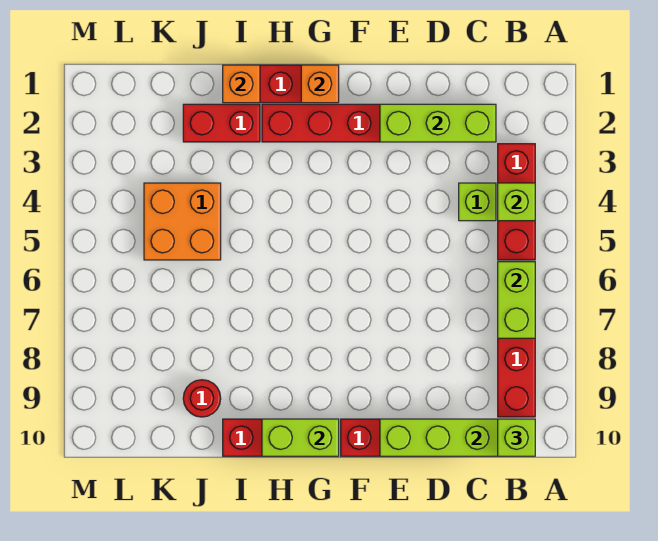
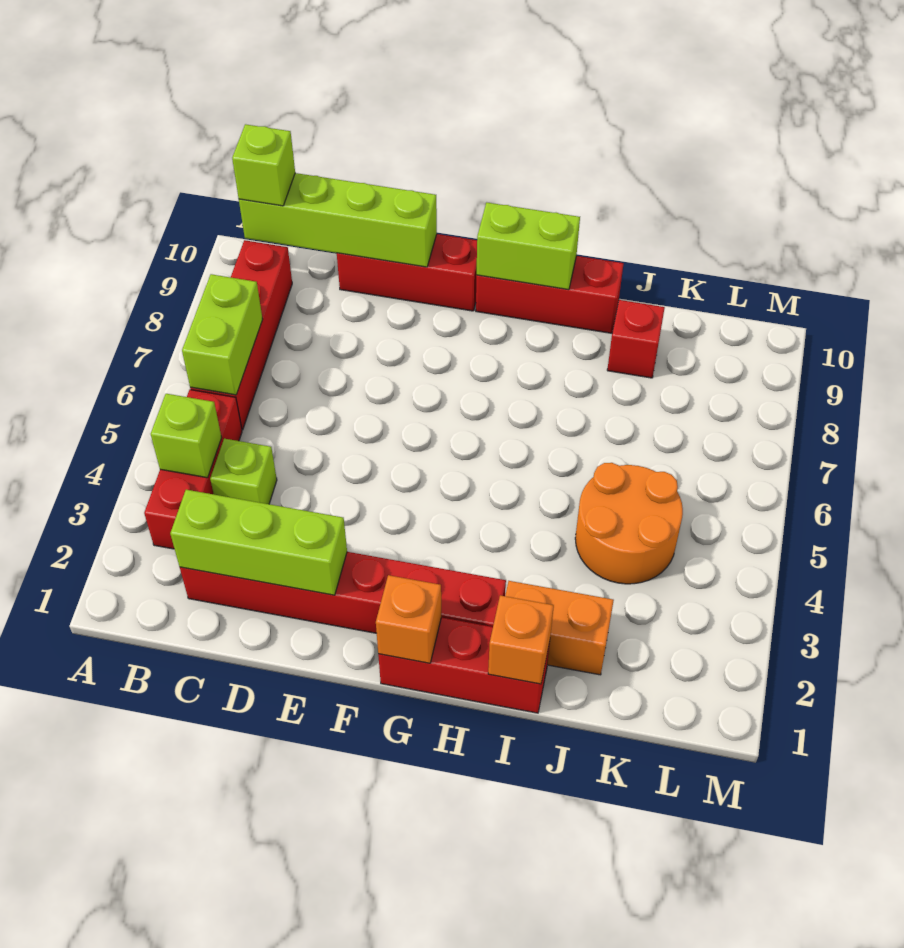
red brick I2:J2 level 1 -> orange brick I2:J2 level 1
orange brick J4:K5 level 1 -> orange round brick J4:K5 level 1
red round brick J9 level 1 -> red brick J9 level 1

